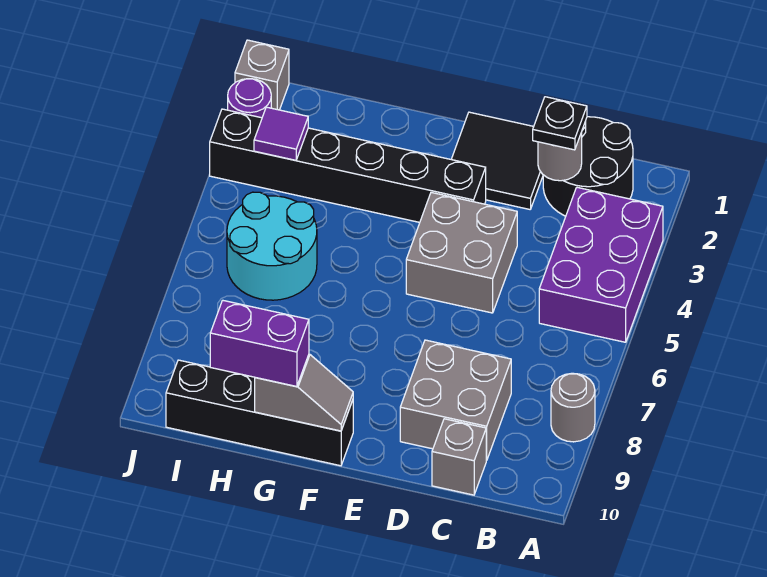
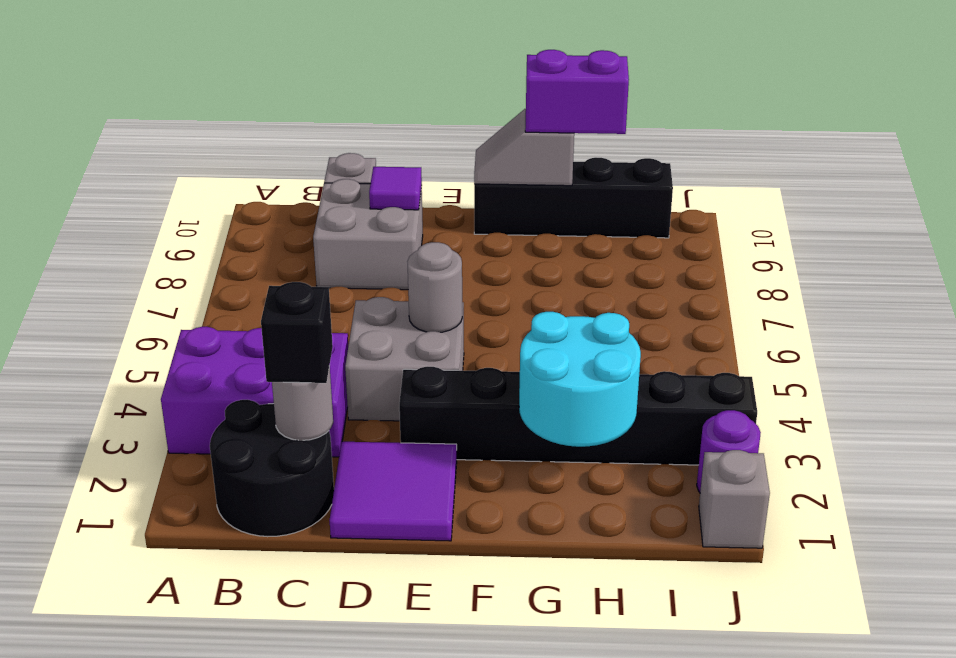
purple brick A3:B5 level 1 -> purple brick A3:C4 level 1
grey round brick A8 level 1 -> grey round brick E5 level 2
black plate C2 level 3 -> black brick C2 level 3
black tile D1:E2 level 1 -> purple tile D1:E2 level 1
cyan round brick H5:I6 level 1 -> cyan round brick G2:H3 level 2
purple tile I3 level 2 -> purple tile D9 level 2

